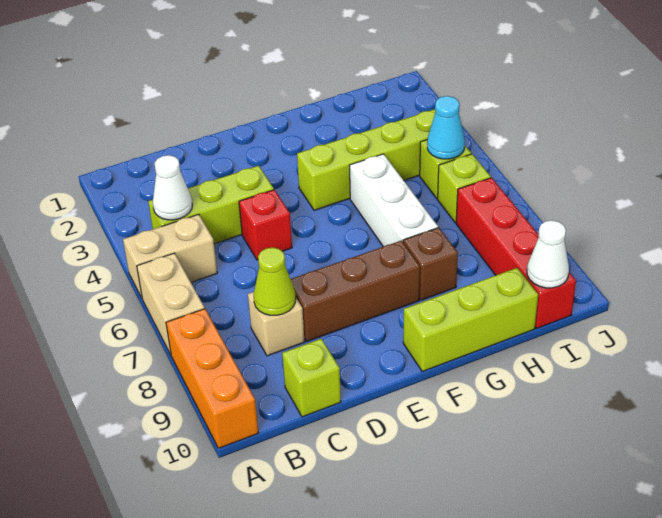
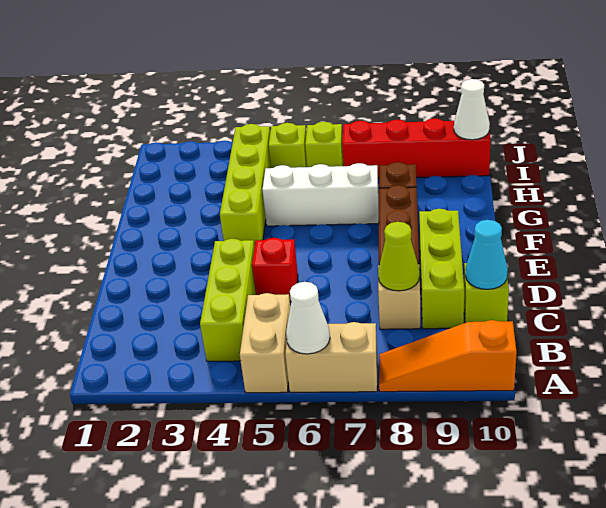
orange brick A8:A10 level 1 -> orange slope A8:A10 level 1 top 10
white cone B4 level 2 -> white cone A6 level 2
lime brick F10:H10 level 1 -> lime brick C9:E9 level 1
cyan cone I5 level 2 -> cyan cone C10 level 2

